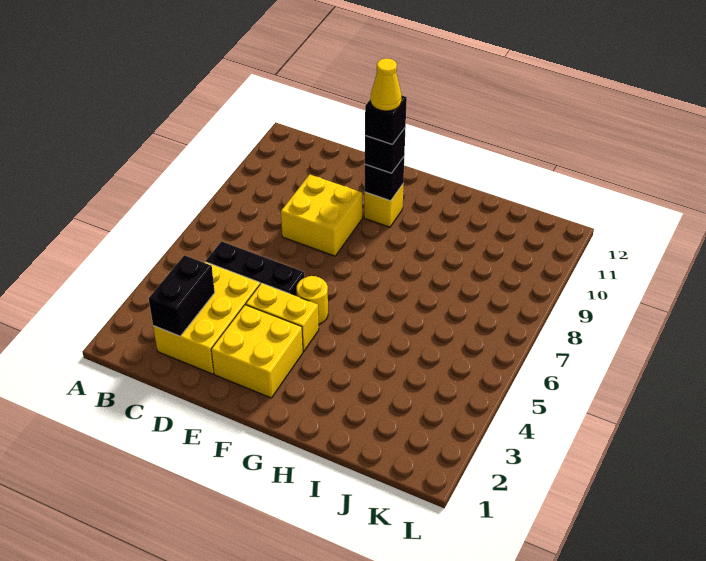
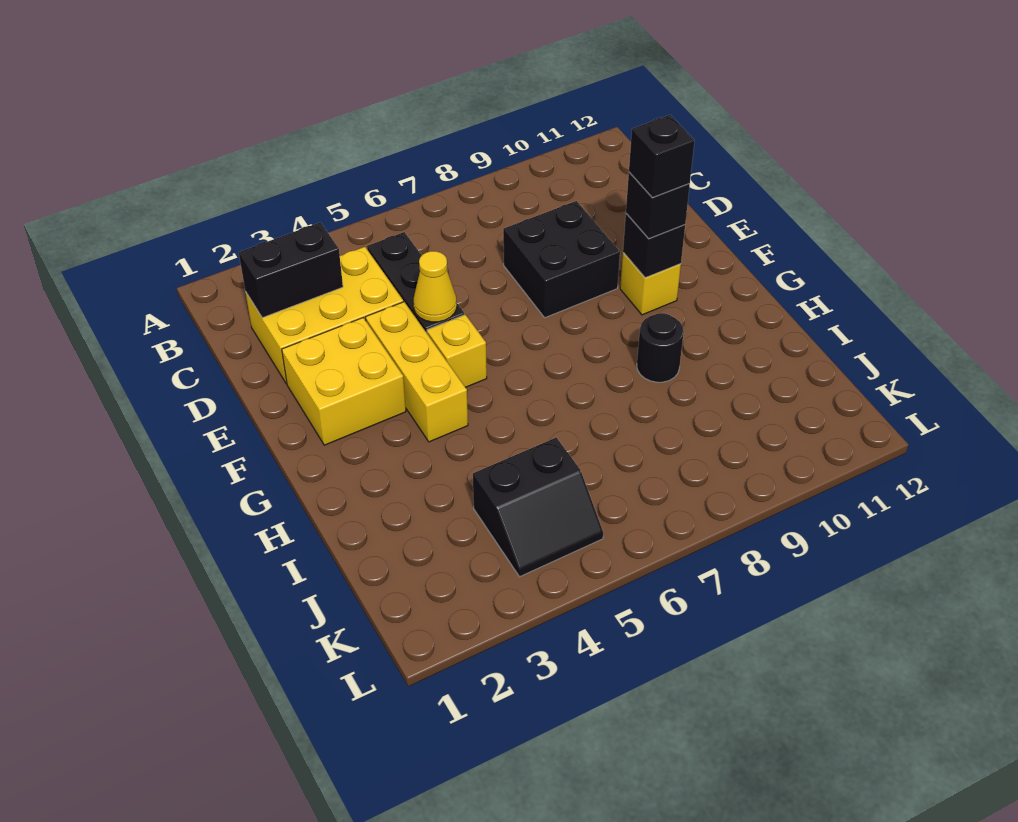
yellow brick D8:E9 level 1 -> black brick D8:E9 level 1
yellow brick E4:F4 level 1 -> yellow brick E4:G4 level 1
yellow round brick F5 level 1 -> yellow brick F5 level 1
yellow cone F10 level 5 -> yellow cone E5 level 2
none -> black round brick H9 level 1
none -> black slope J4:K5 level 1 top J

